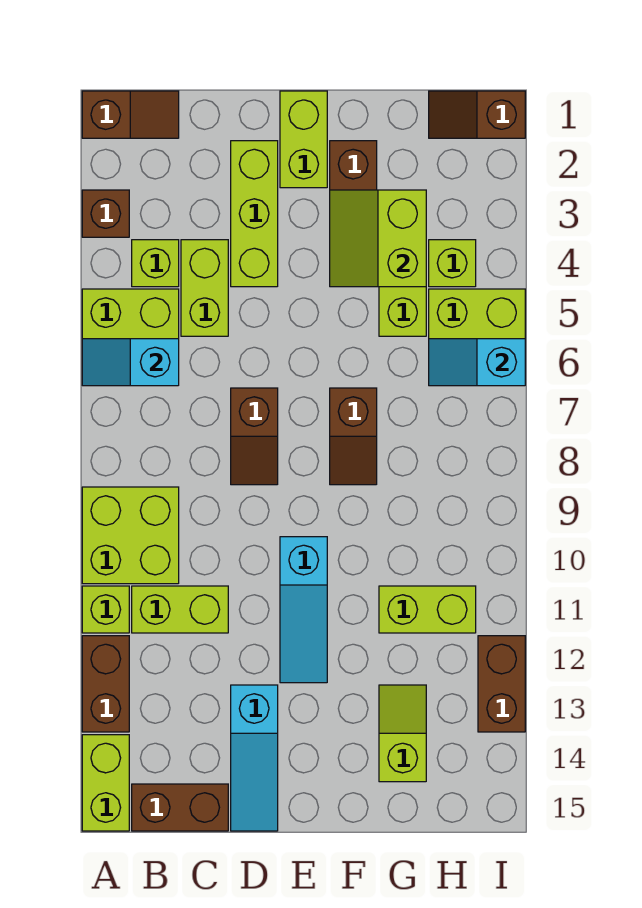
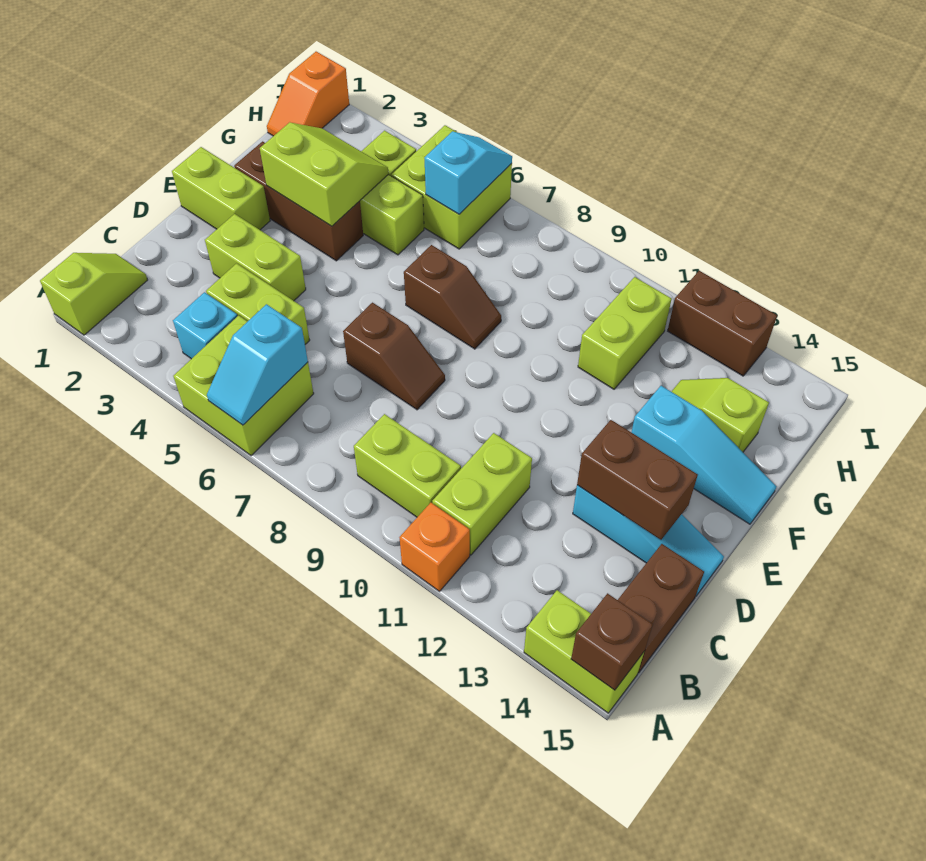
brown slope A1:B1 level 1 top A -> lime slope A1:B1 level 1 top A
brown brick A3 level 1 -> brown brick A15 level 2
lime brick A9:B10 level 1 -> lime brick B9:B10 level 1
lime brick A11 level 1 -> orange brick A11 level 1
brown brick A12:A13 level 1 -> brown brick D13:D14 level 2
lime brick B4 level 1 -> cyan brick B4 level 1
lime brick D2:D4 level 1 -> lime brick D3:D4 level 1
cyan slope E10:E12 level 1 top 10 -> cyan slope F13:F15 level 1 top 13
lime slope F3:G4 level 2 top G -> lime slope F3:G4 level 2 top F
brown slope H1:I1 level 1 top I -> orange slope H1:I1 level 1 top I
cyan slope H6:I6 level 2 top I -> cyan slope H6:I6 level 2 top H

